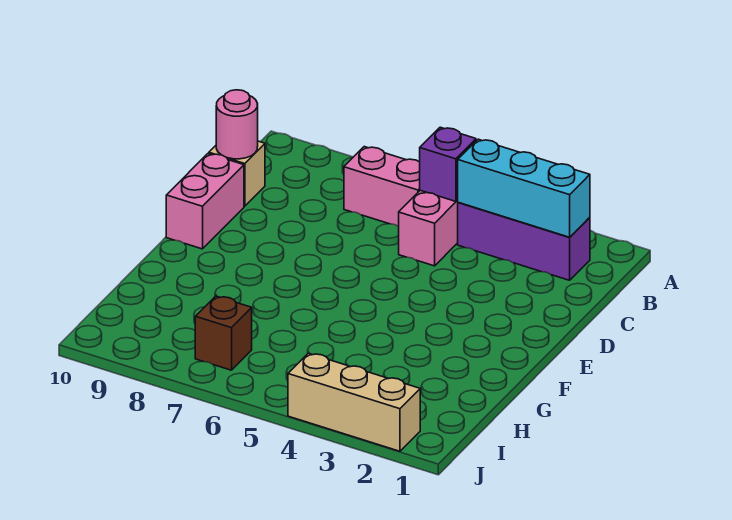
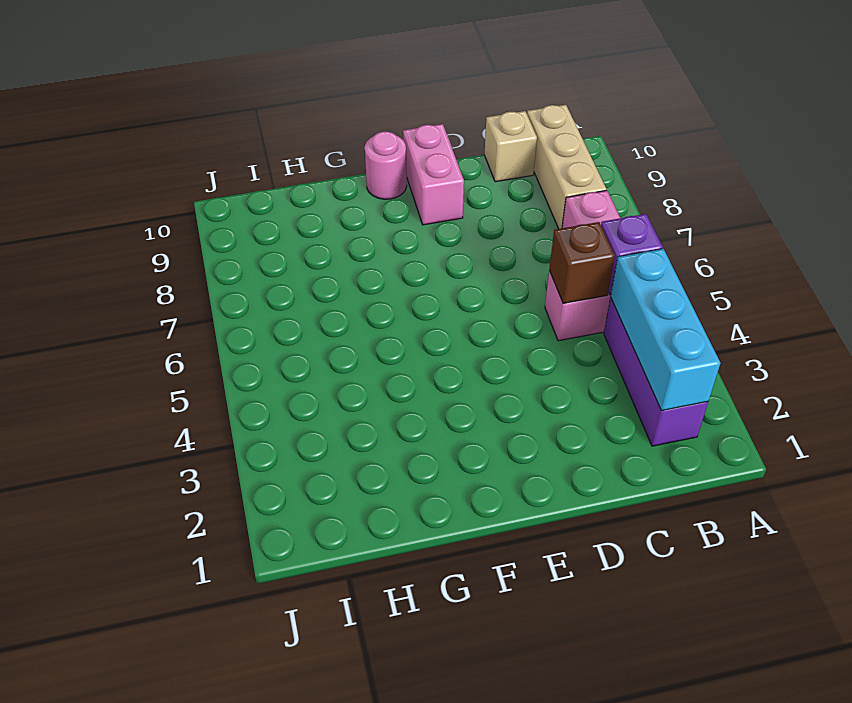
pink round brick C10 level 2 -> pink round brick F10 level 1
pink brick D10:E10 level 1 -> pink brick E9:E10 level 1
brown brick I7 level 1 -> brown brick C5 level 2
tan brick J2:J4 level 1 -> tan brick B8:B10 level 1

